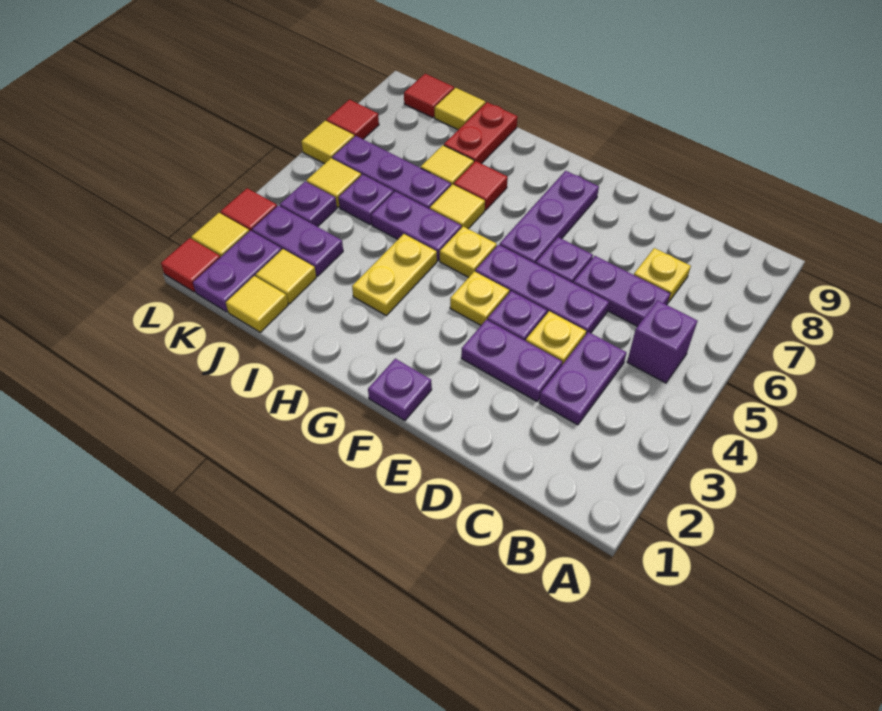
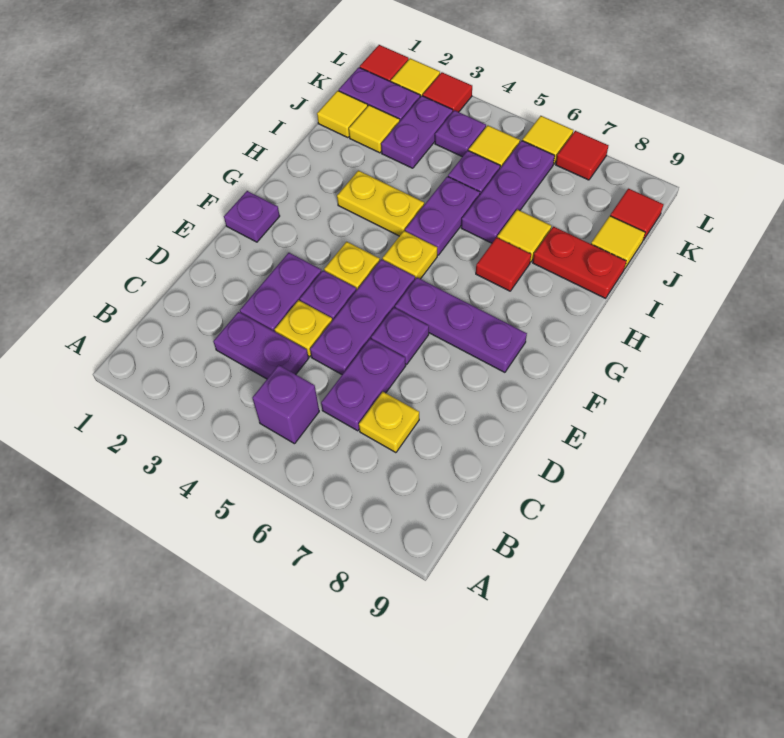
yellow tile H6 level 1 -> none

